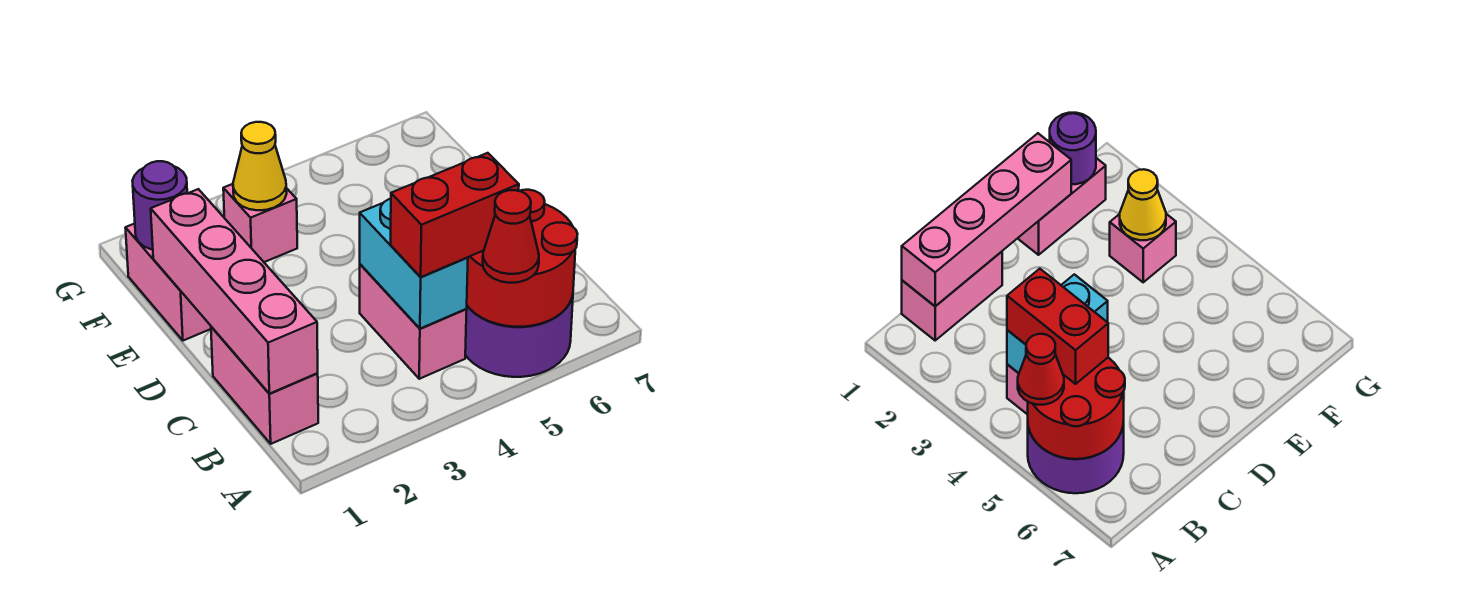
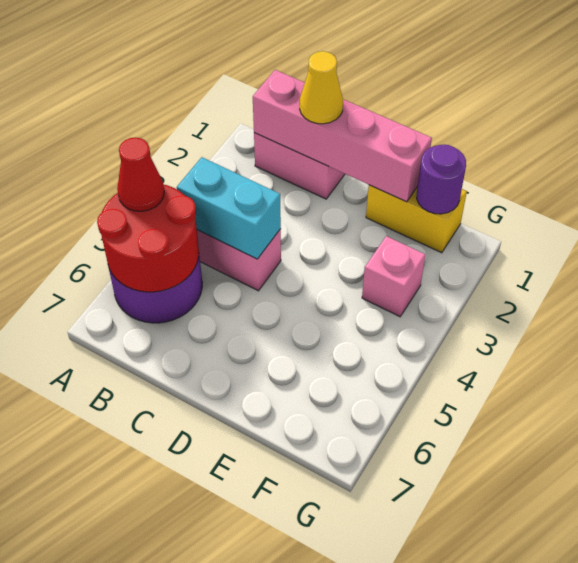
red brick B4:B5 level 3 -> none
pink brick E1:F1 level 1 -> yellow brick E1:F1 level 1
yellow cone F3 level 2 -> yellow cone C1 level 3

